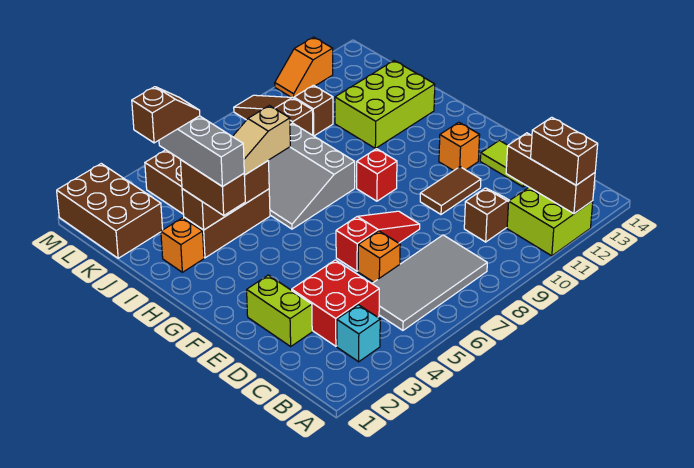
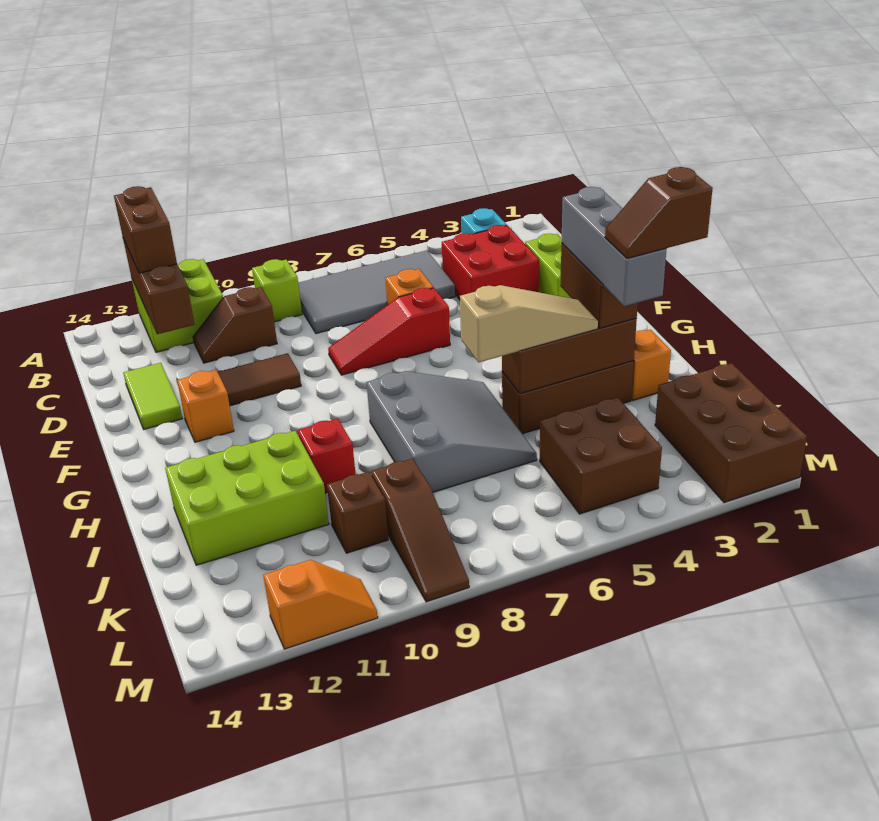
none -> lime brick B9 level 1
red brick G9 level 1 -> red brick I10 level 1

